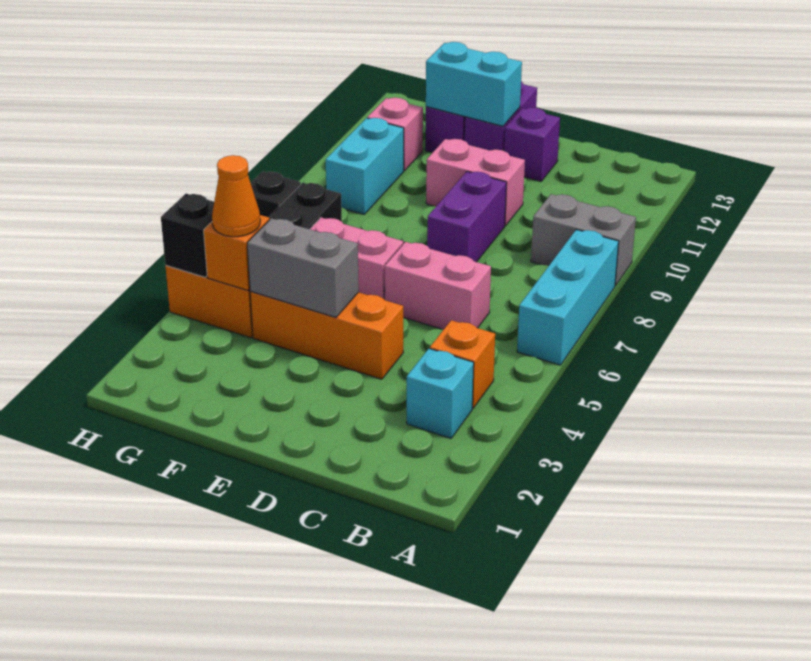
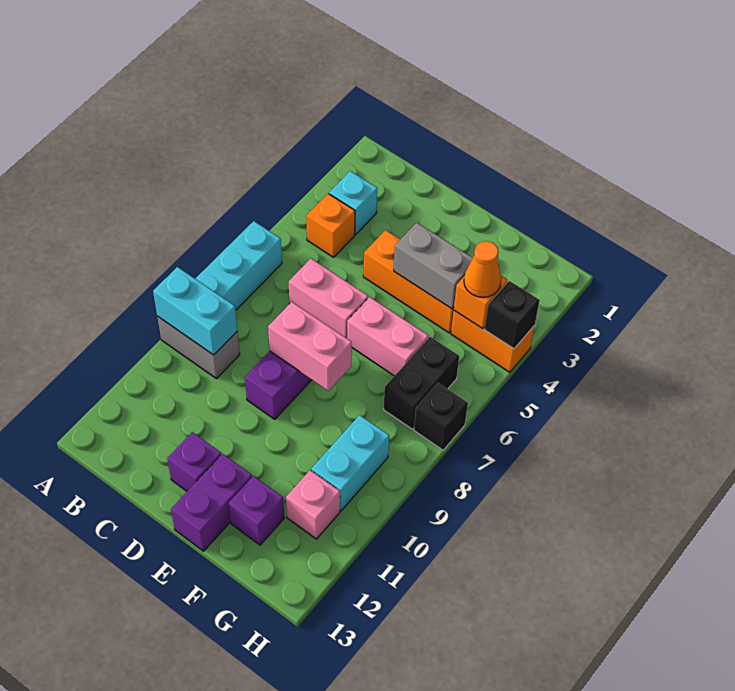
pink brick D10:E10 level 1 -> pink brick D8:E8 level 2
cyan brick E12:F12 level 2 -> cyan brick A9:B9 level 2

